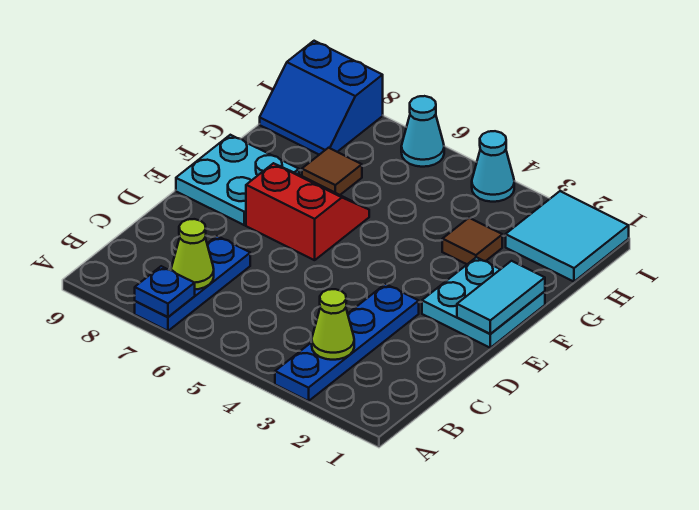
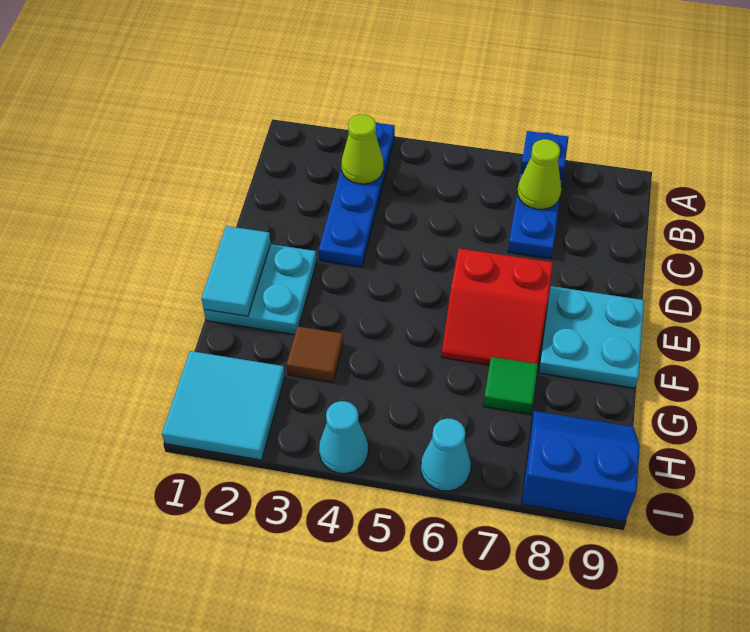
brown tile G7 level 1 -> green tile G7 level 1

